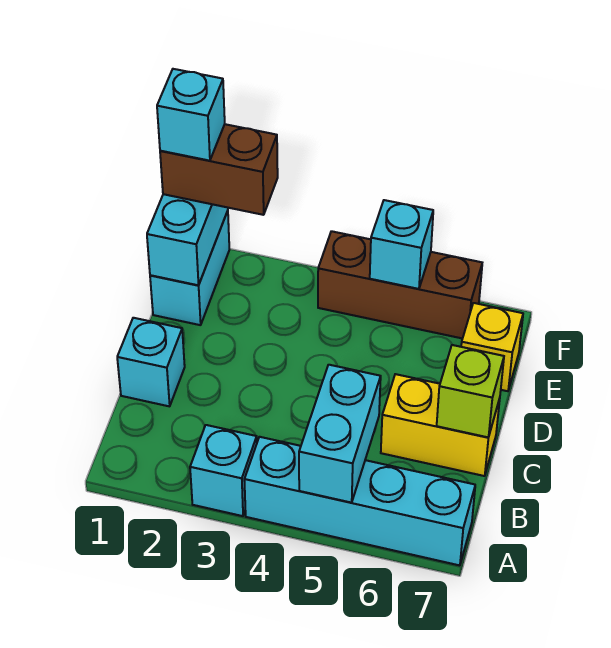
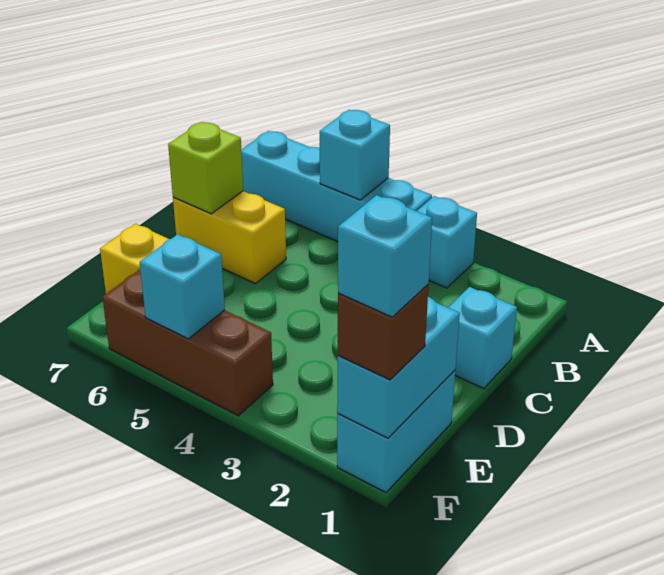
cyan brick A5:B5 level 2 -> cyan brick A5 level 2
brown brick F1:F2 level 3 -> brown brick F1 level 3

